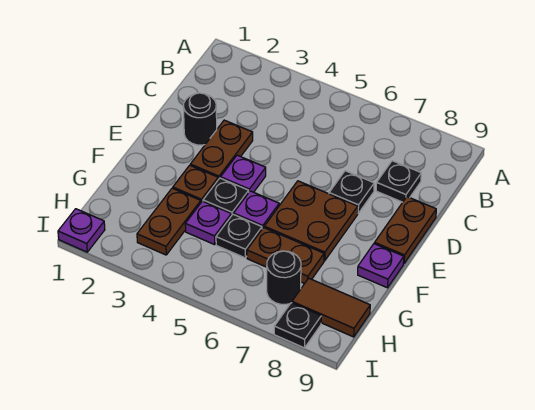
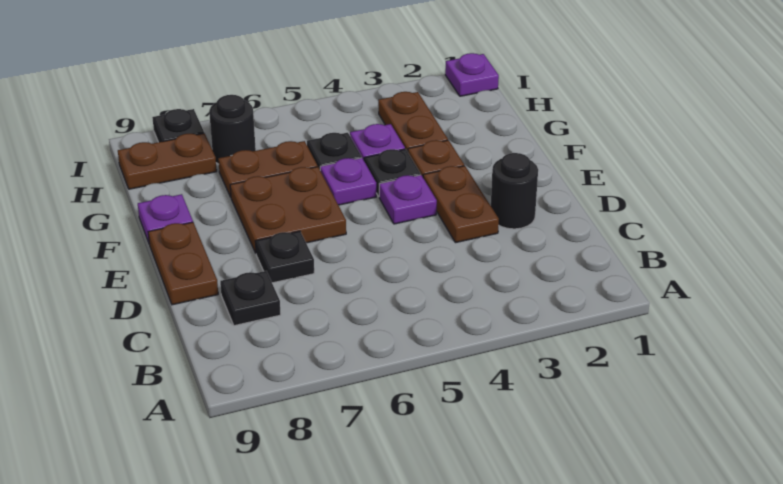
brown tile H8:H9 level 1 -> brown plate H8:H9 level 1

